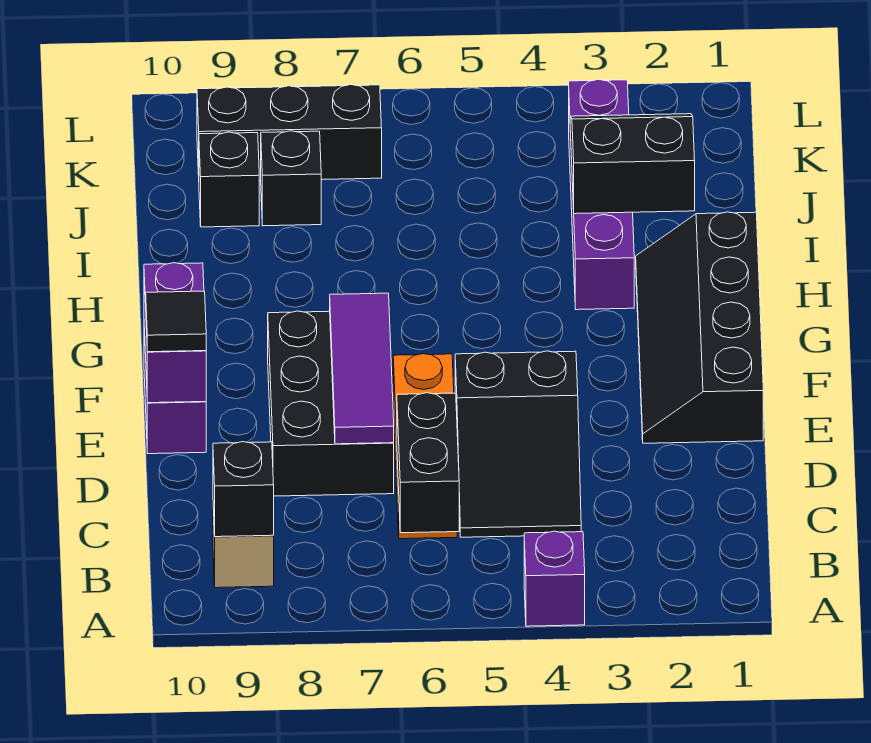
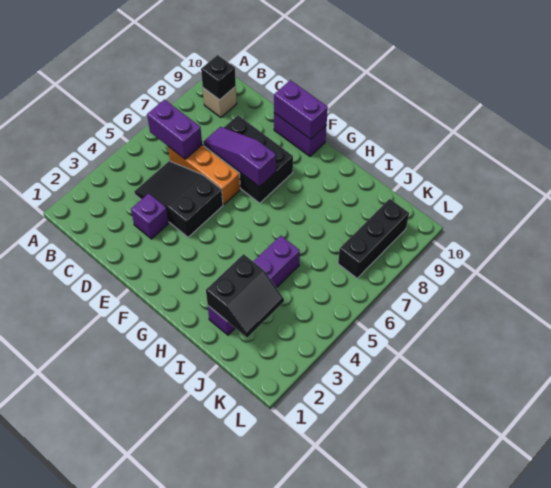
purple brick A4 level 1 -> purple brick D3 level 1
black brick B6:C6 level 2 -> purple brick B6:C6 level 2
purple tile D7:F7 level 2 -> purple slope D7:F7 level 2 top F
black slope E1:H2 level 1 top 1 -> none
black tile E10 level 3 -> none
purple brick H3:K3 level 1 -> purple brick I2:I5 level 1
black brick J8 level 1 -> none
black brick J9 level 1 -> none

